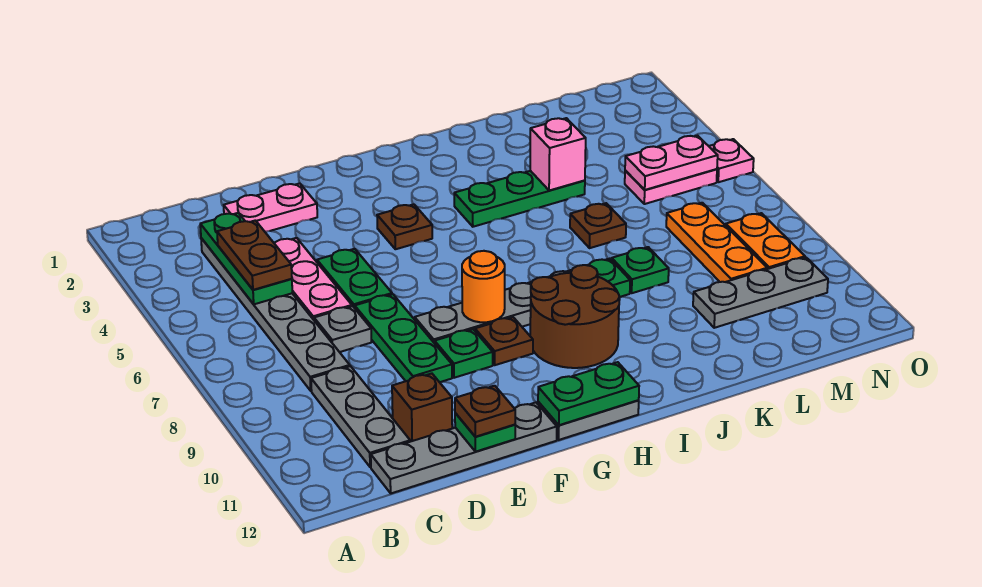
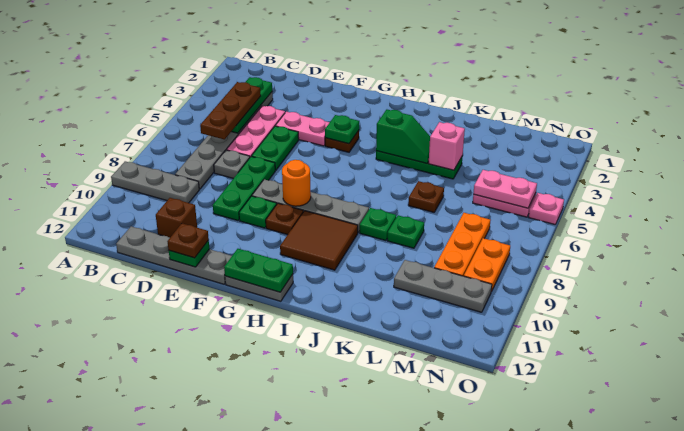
brown plate C4:C5 level 3 -> brown plate C4:C6 level 3
grey plate C9:C11 level 1 -> grey plate A9:C9 level 1
pink plate D2:E2 level 1 -> pink plate E4:F4 level 1
none -> green plate G4 level 2
brown round brick H9:I10 level 1 -> brown tile H9:I10 level 1
none -> green slope I4:J4 level 2 top I

